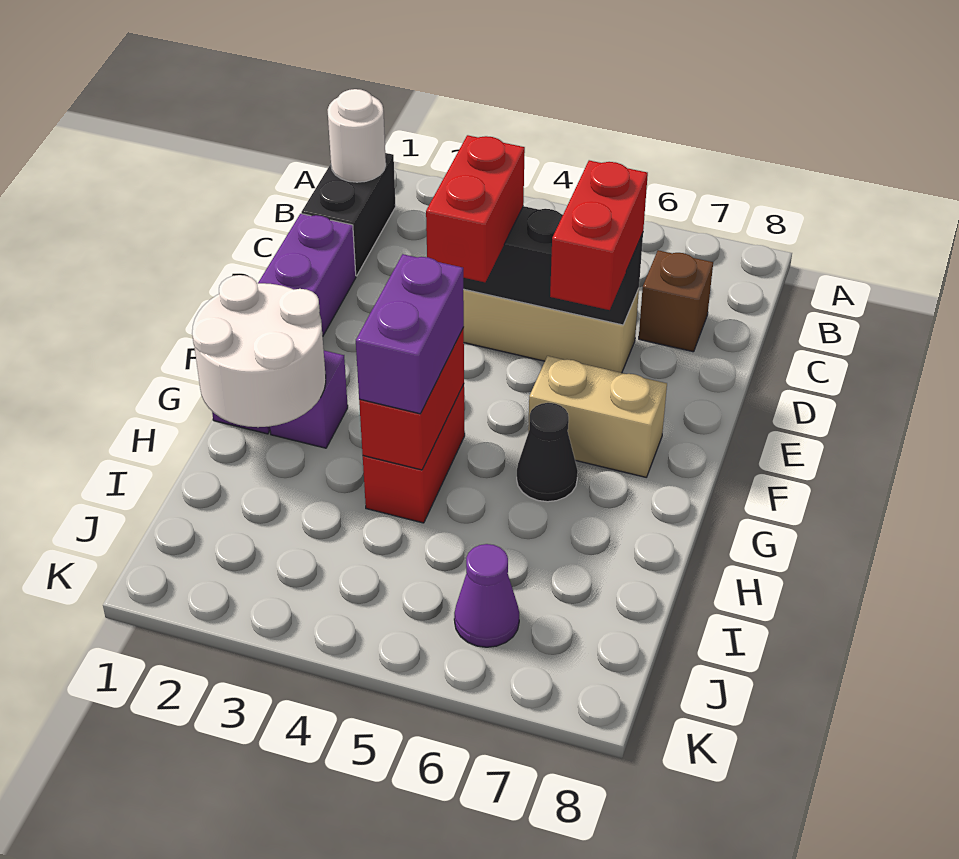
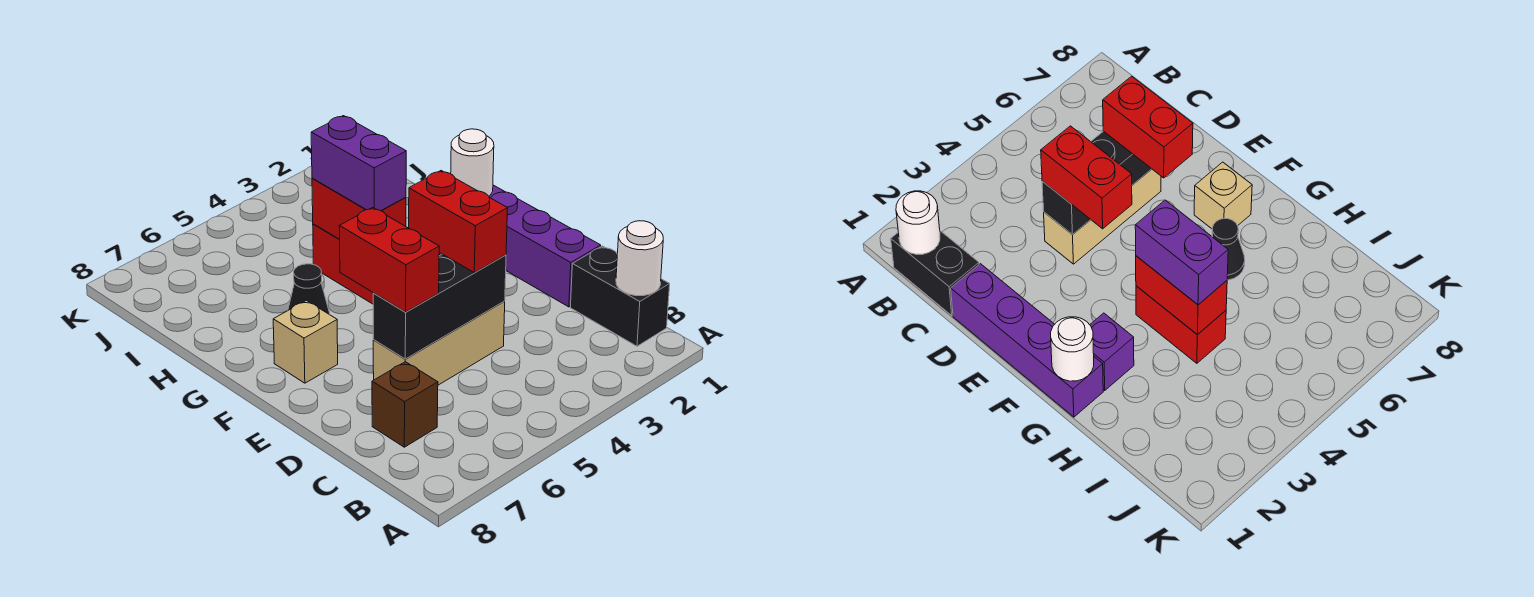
tan brick F6:F7 level 1 -> tan brick F7 level 1
white round brick G1:H2 level 2 -> white round brick G1 level 2
purple cone J6 level 1 -> none

